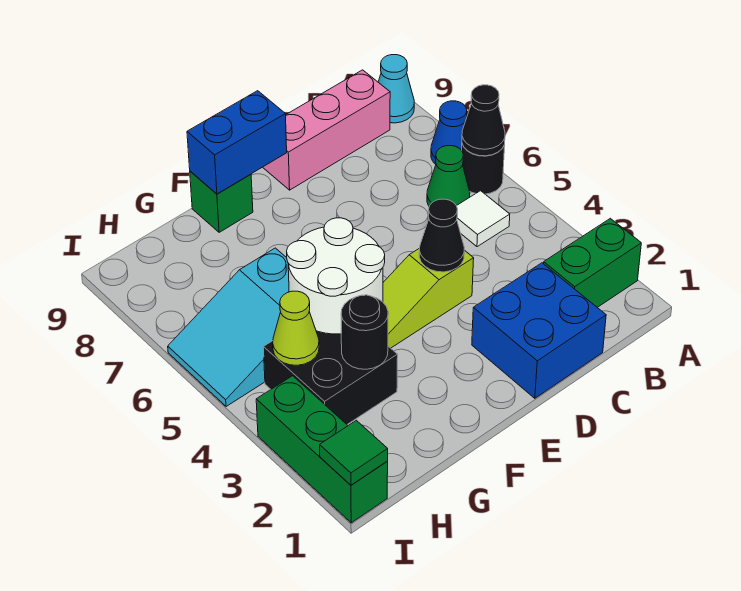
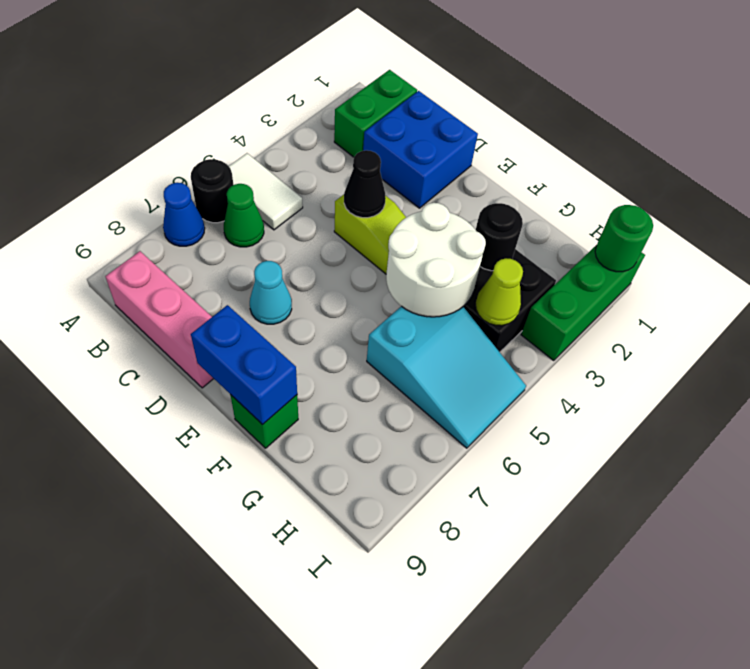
green brick A2:B2 level 1 -> green brick B1:B2 level 1
black cone A6 level 2 -> none
cyan cone A9 level 1 -> cyan cone D7 level 1
white tile B5 level 1 -> white tile A5:B5 level 1
green tile I1 level 2 -> green round brick I1 level 2

